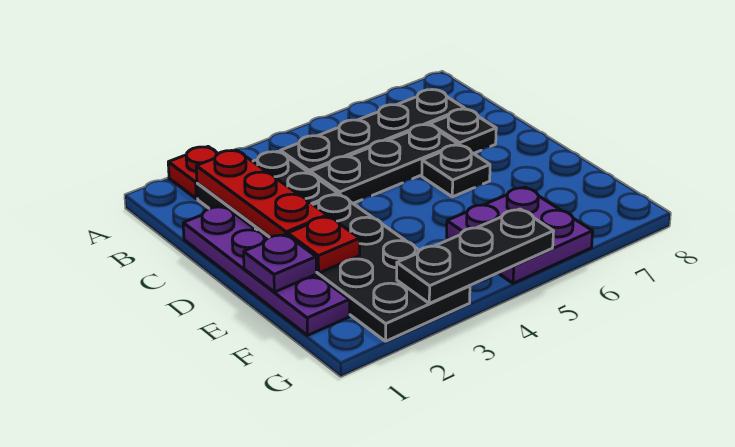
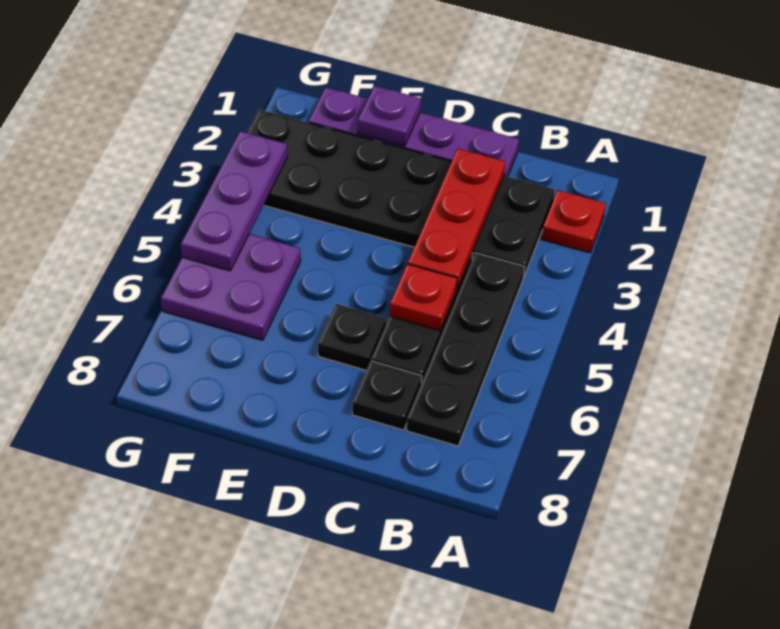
red plate B2:D2 level 2 -> red plate C2:C4 level 2
red plate E2 level 2 -> red plate C5 level 2
black plate G3:G5 level 2 -> purple plate G3:G5 level 2

